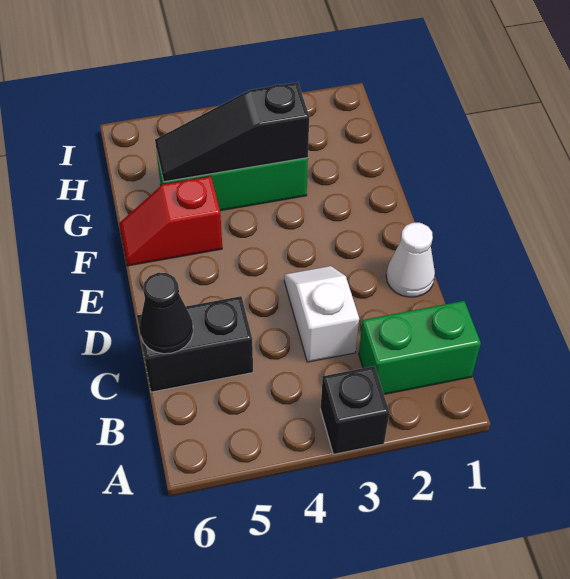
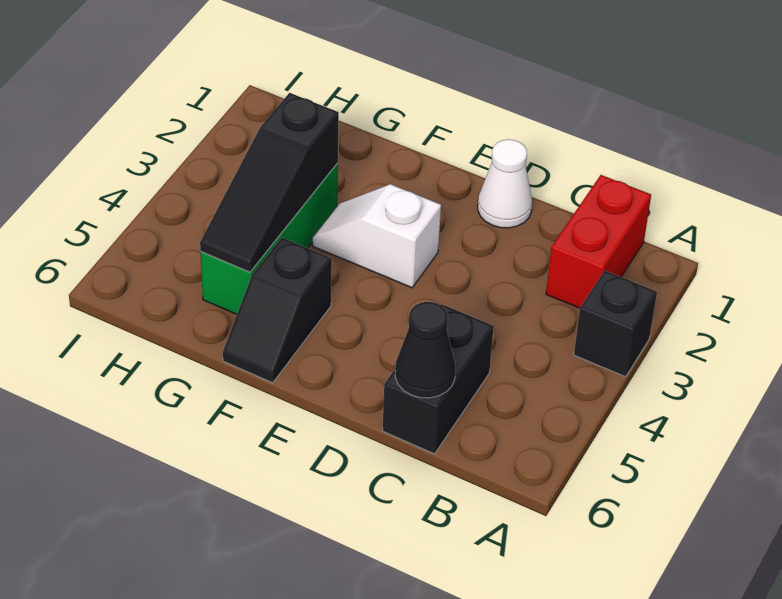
green brick B1:B2 level 1 -> red brick B1:B2 level 1
white slope C3:D3 level 1 top C -> white slope E3:F3 level 1 top E
red slope F5:F6 level 1 top 5 -> black slope F5:F6 level 1 top 5

